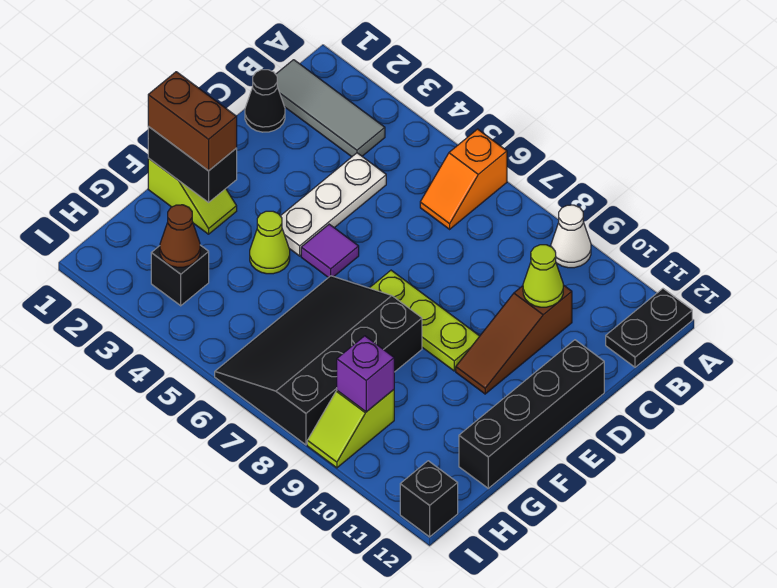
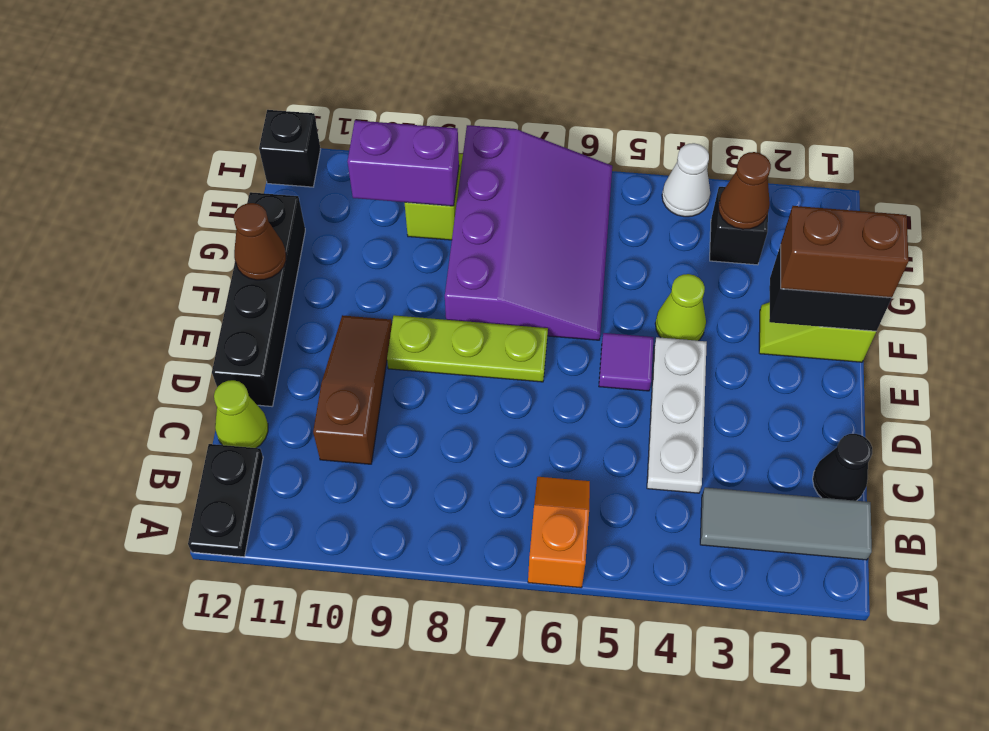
white cone A9 level 1 -> white cone I4 level 1
lime cone C10 level 2 -> lime cone C12 level 1
black slope F6:I8 level 1 top 8 -> purple slope F6:I8 level 1 top 8
none -> brown cone F12 level 2
purple brick H9 level 2 -> purple brick H9:H10 level 2

